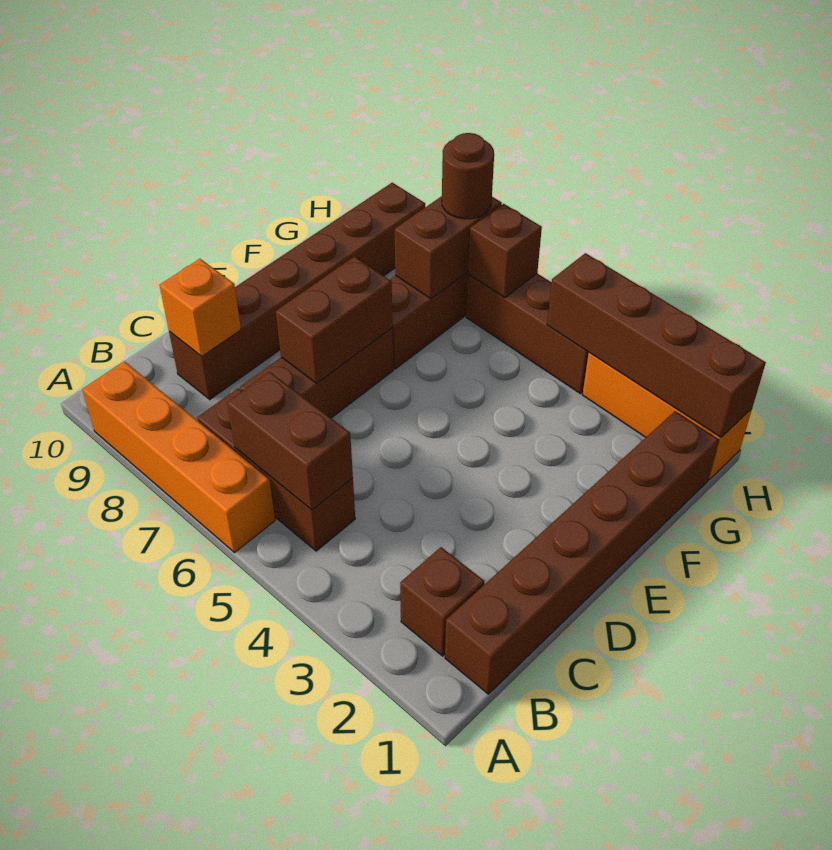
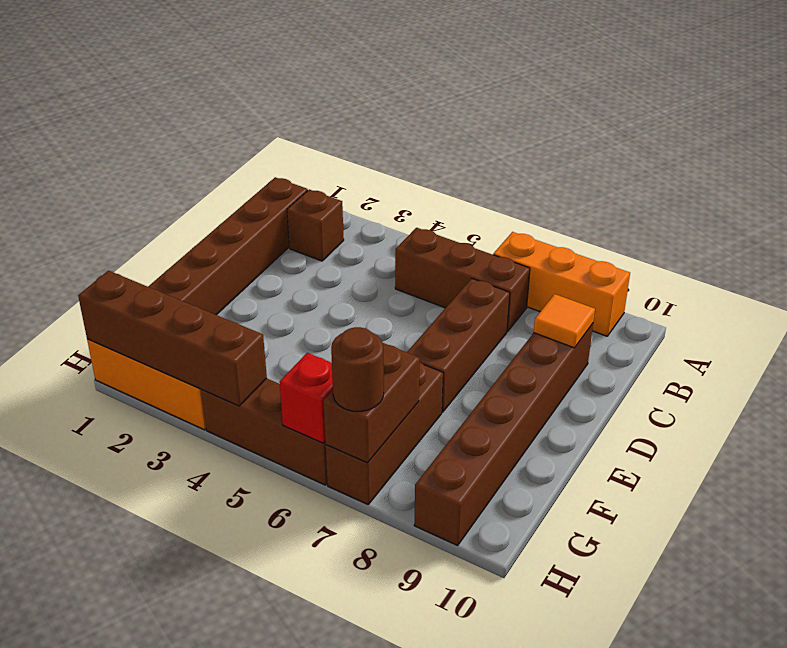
orange brick A6:A9 level 1 -> orange brick A7:A9 level 1
brown brick B5:B6 level 2 -> none
orange brick C9 level 2 -> orange tile C9 level 2
brown brick D7:E7 level 2 -> none
brown brick H6 level 2 -> red brick H6 level 2

